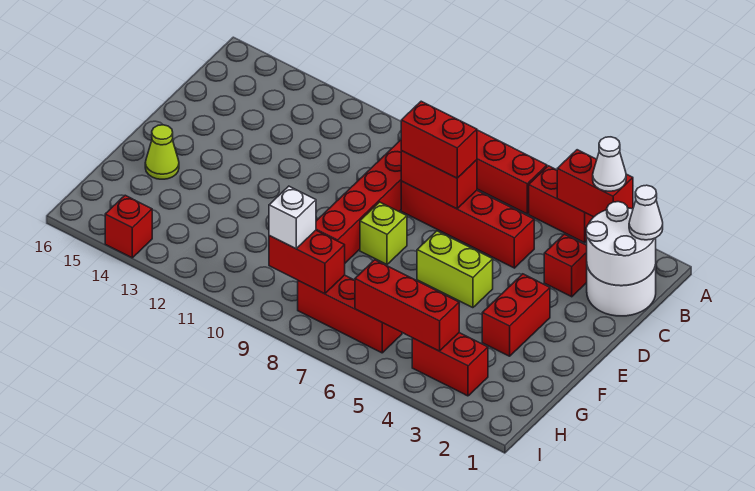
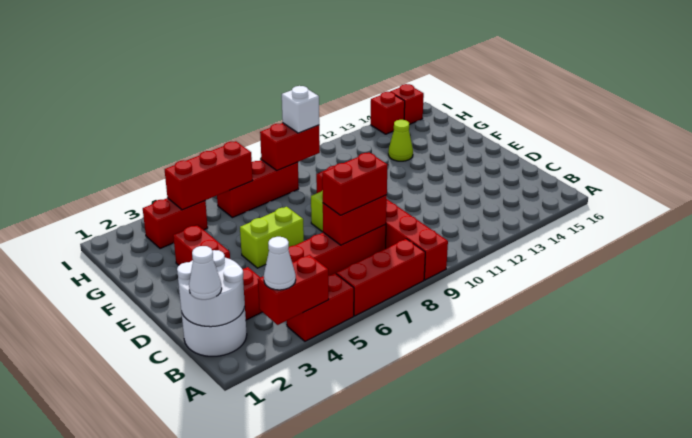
lime cone F15 level 1 -> lime cone G13 level 1
none -> red brick I15 level 1

